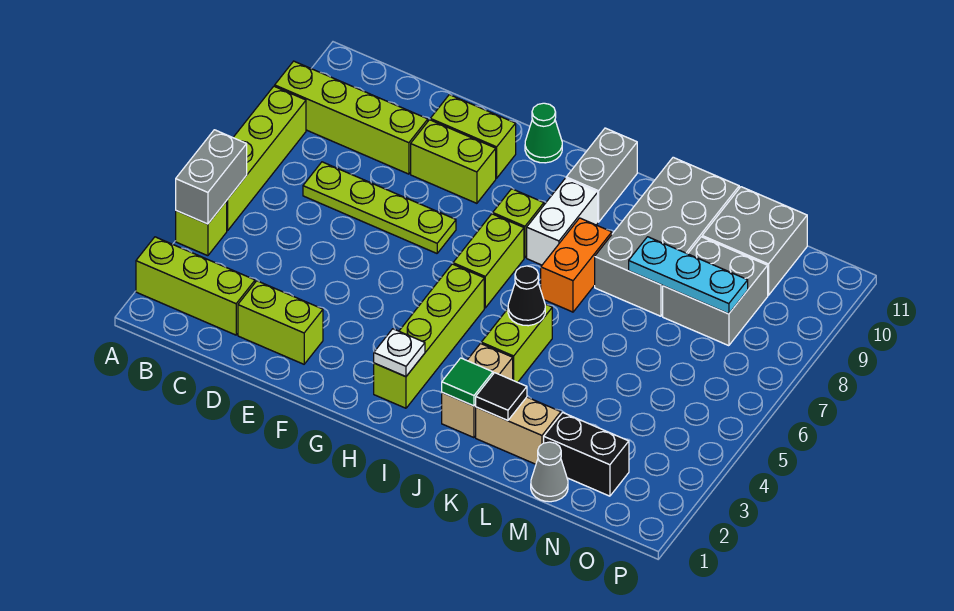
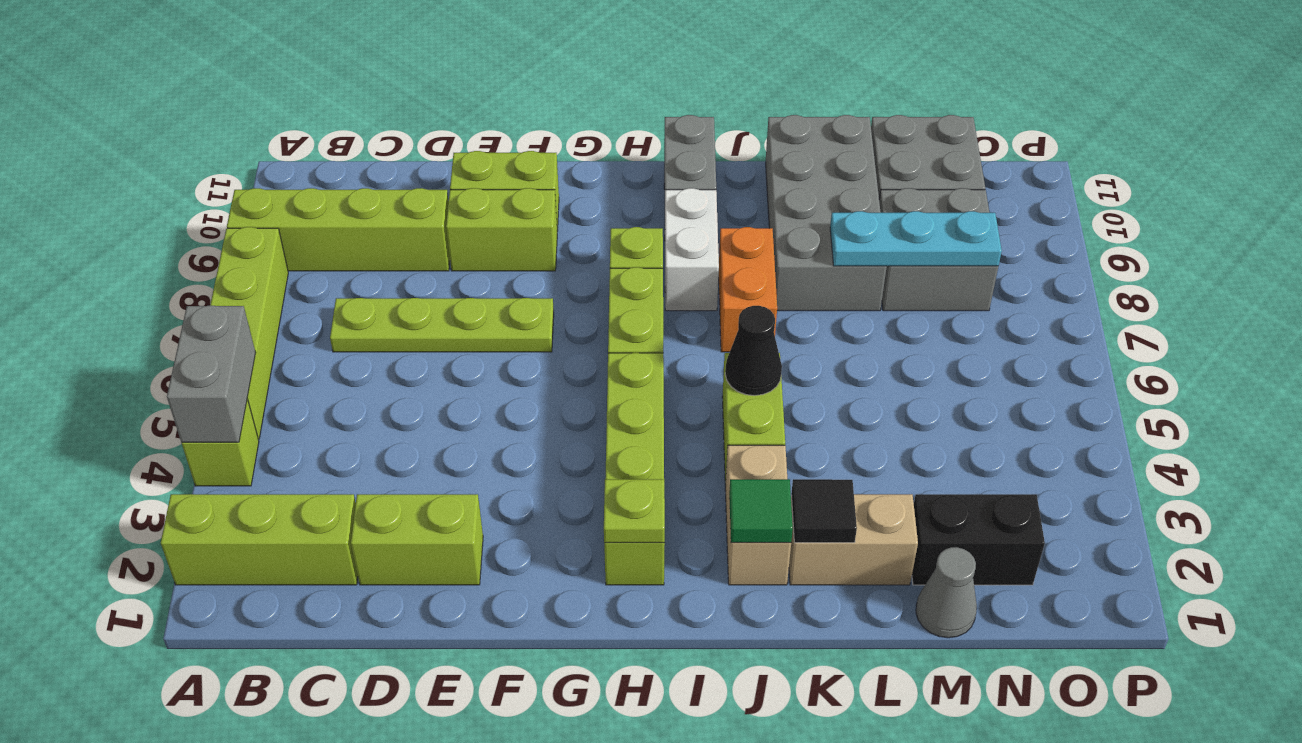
green cone G11 level 1 -> none
white plate H2 level 2 -> lime plate H2 level 2

